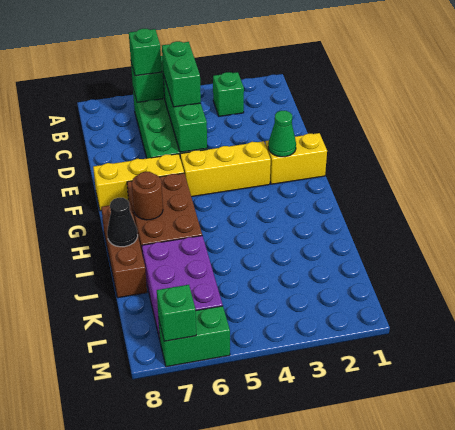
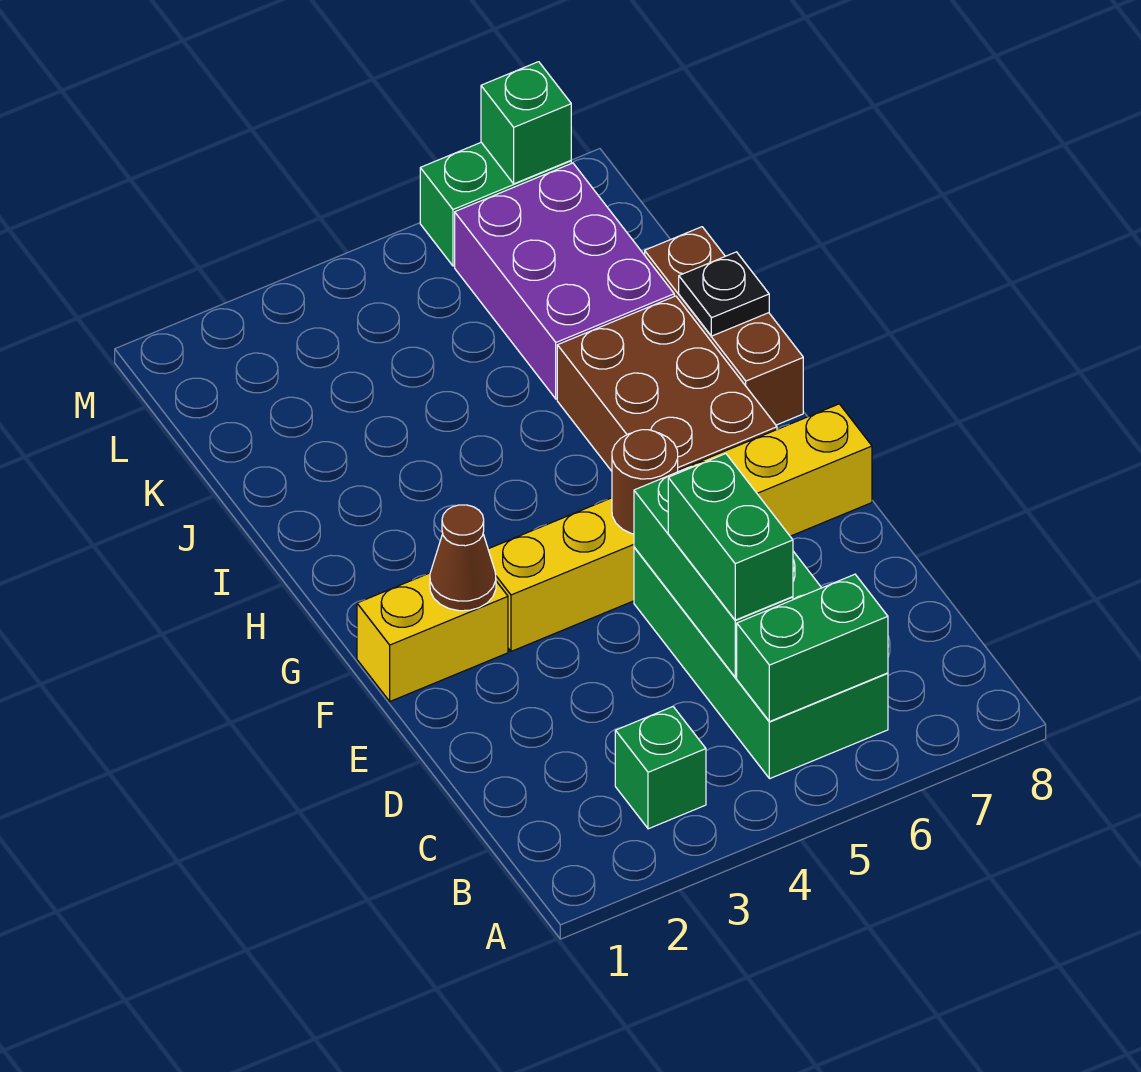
green brick B6 level 3 -> none
green cone F2 level 2 -> brown cone F2 level 2
brown round brick H7 level 2 -> brown round brick F5 level 2
black cone I8 level 2 -> black plate I8 level 2

